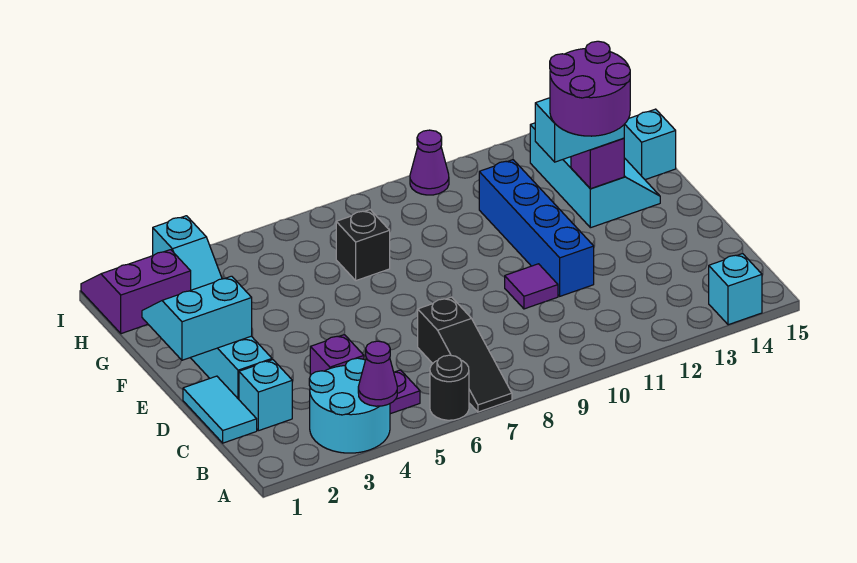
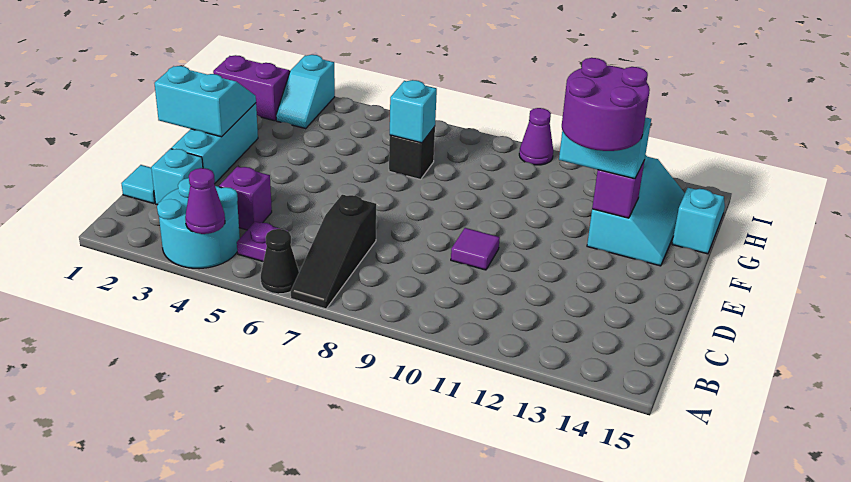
black round brick A6 level 1 -> black cone A6 level 1
cyan brick A14 level 1 -> cyan brick G7 level 2
cyan tile C1:D1 level 1 -> cyan tile C1 level 1
blue brick D11:G11 level 1 -> none

